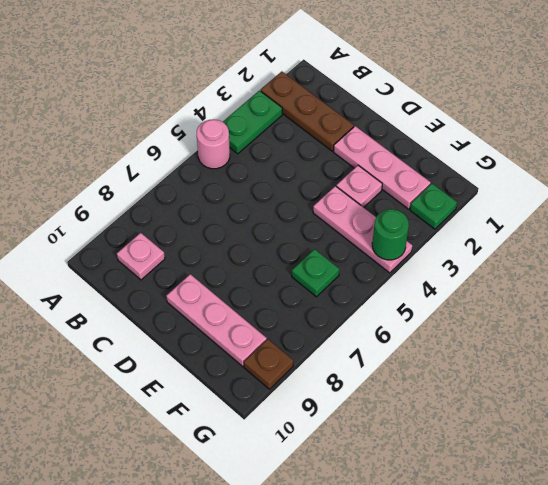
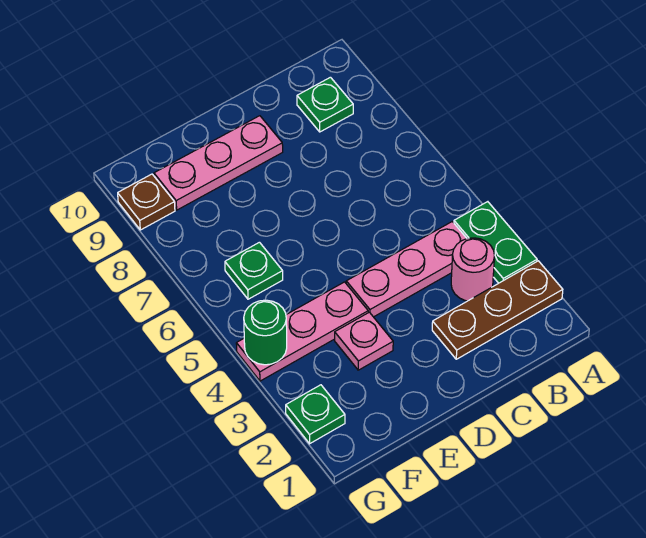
pink round brick A5 level 1 -> pink round brick B3 level 1
pink plate B9 level 1 -> green plate B9 level 1
pink plate D2:F2 level 1 -> pink plate B4:D4 level 1

